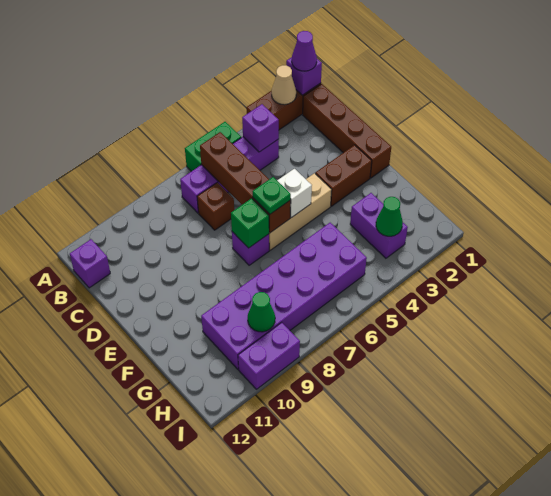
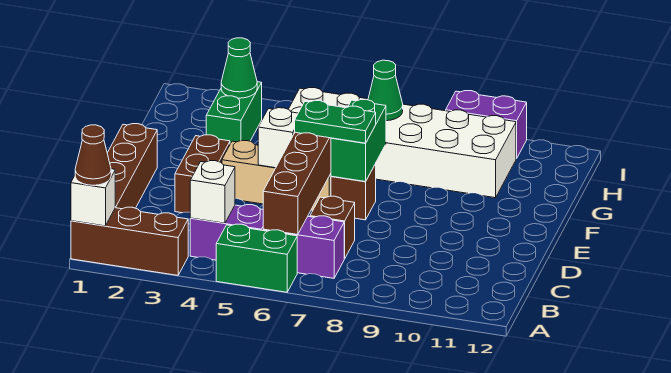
purple brick A1 level 2 -> white brick A1 level 2
purple cone A1 level 3 -> brown cone A1 level 3
tan cone A2 level 2 -> none
purple brick B4 level 2 -> white brick B4 level 2
purple brick B12 level 1 -> none
brown brick E2:E3 level 1 -> brown brick D3:E3 level 1
green plate E6 level 3 -> green plate E6:E7 level 3
purple brick E7 level 1 -> brown brick E7 level 1
green brick E7 level 2 -> green brick E7:F7 level 2
purple brick G3:H3 level 1 -> green brick G3:H3 level 1
purple brick G5:H10 level 1 -> white brick G5:H10 level 1
green cone H9 level 2 -> green cone H7 level 2

